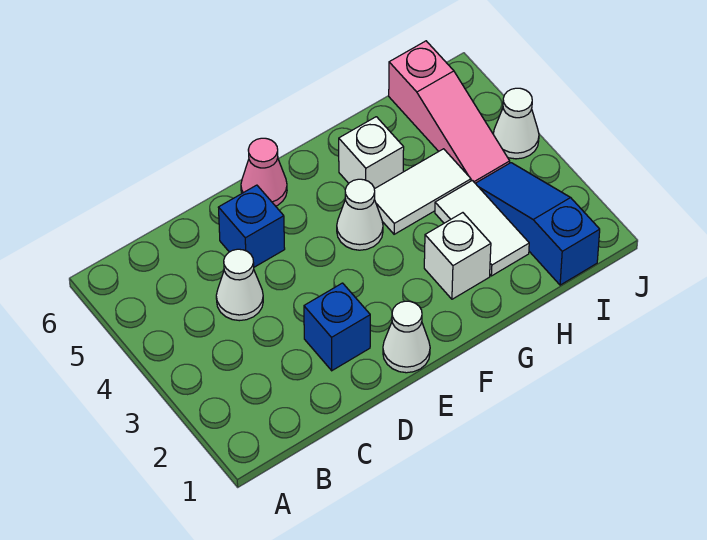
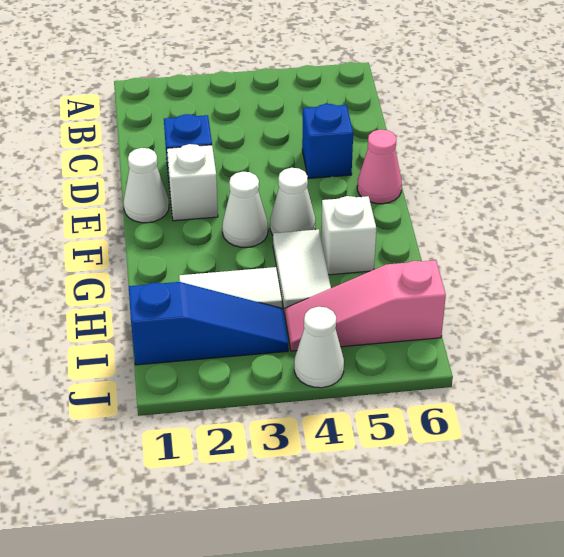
white cone C4 level 1 -> white cone F3 level 1
white brick G2 level 1 -> white brick E2 level 1

